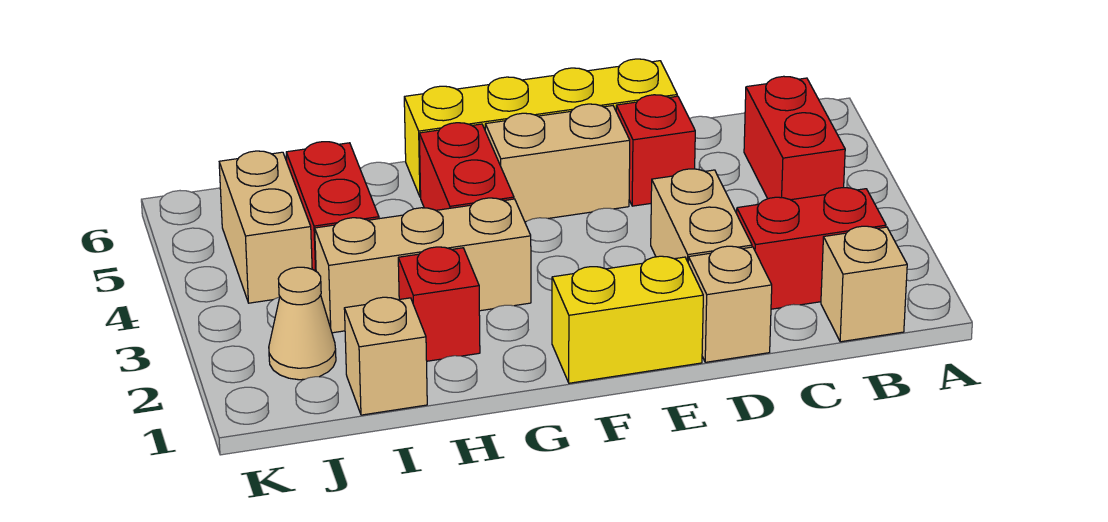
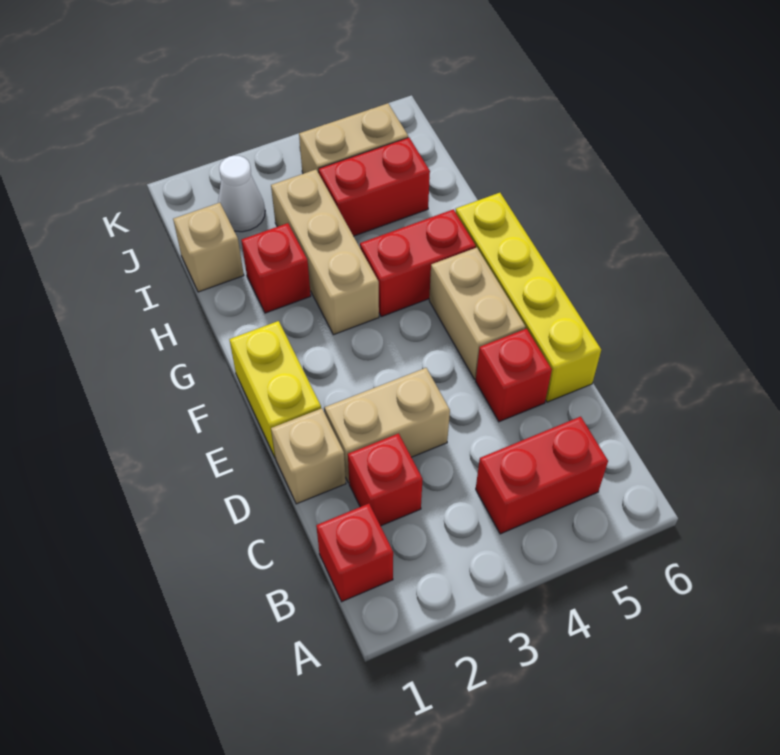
tan brick B1 level 1 -> red brick B1 level 1
red brick B2:C2 level 1 -> red brick C2 level 1
tan cone J2 level 1 -> white cone J2 level 1

